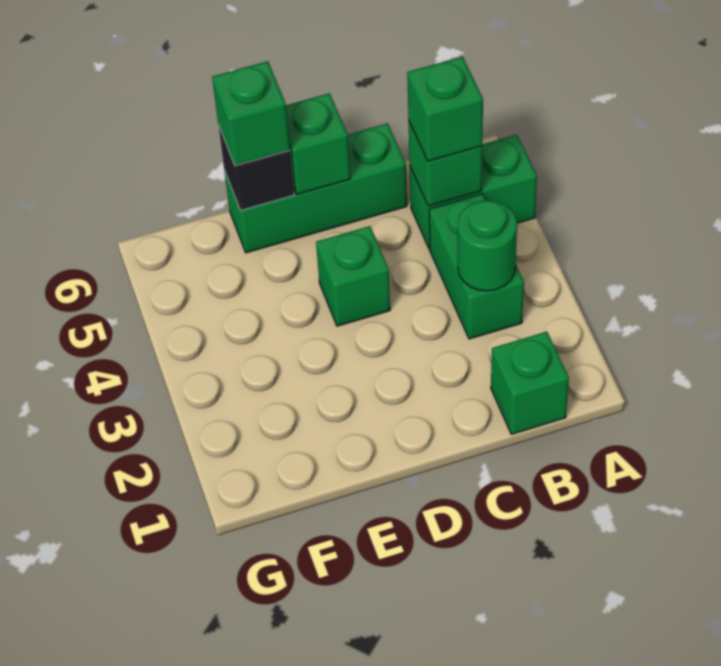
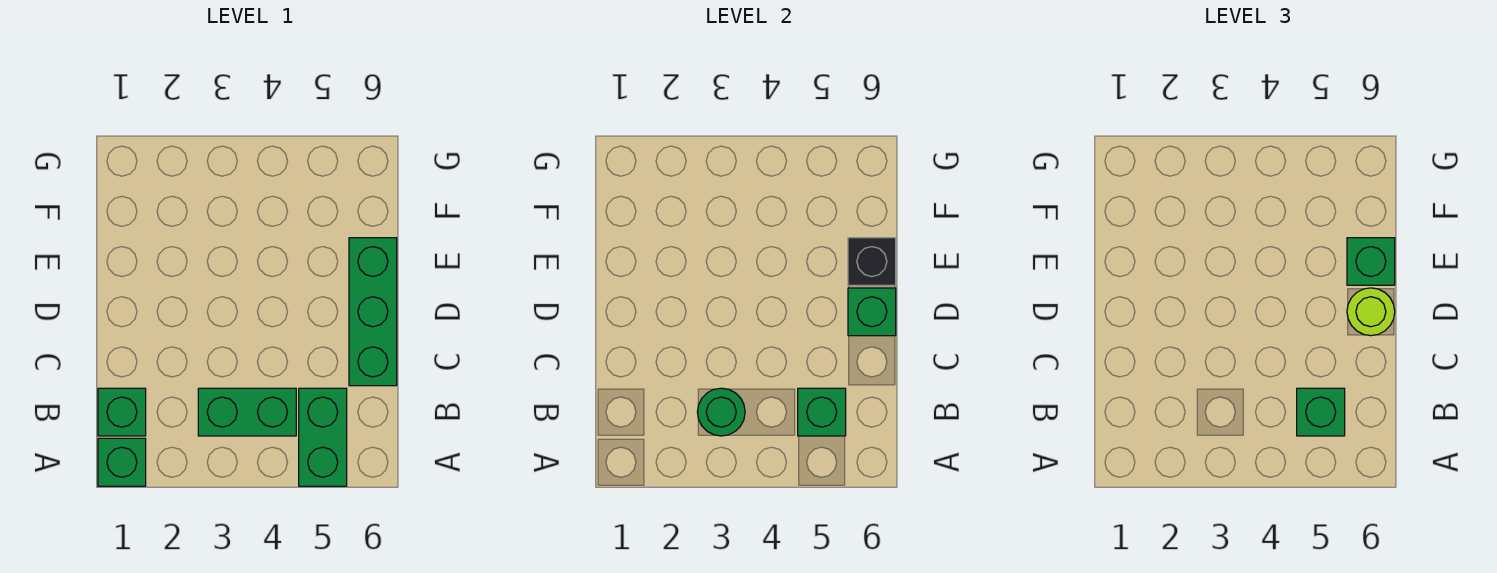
green brick D4 level 1 -> green brick A1 level 1
none -> lime round brick D6 level 3

